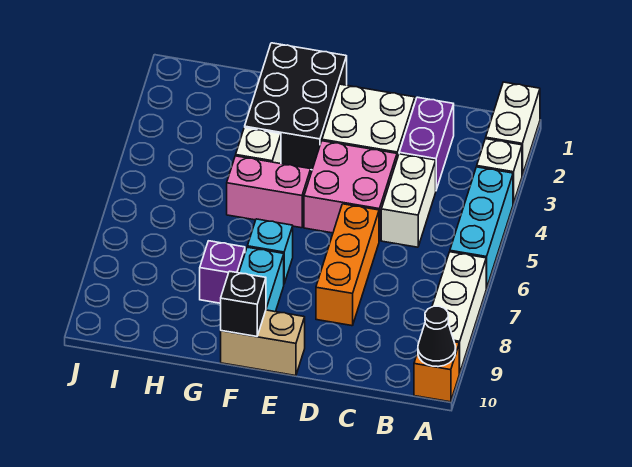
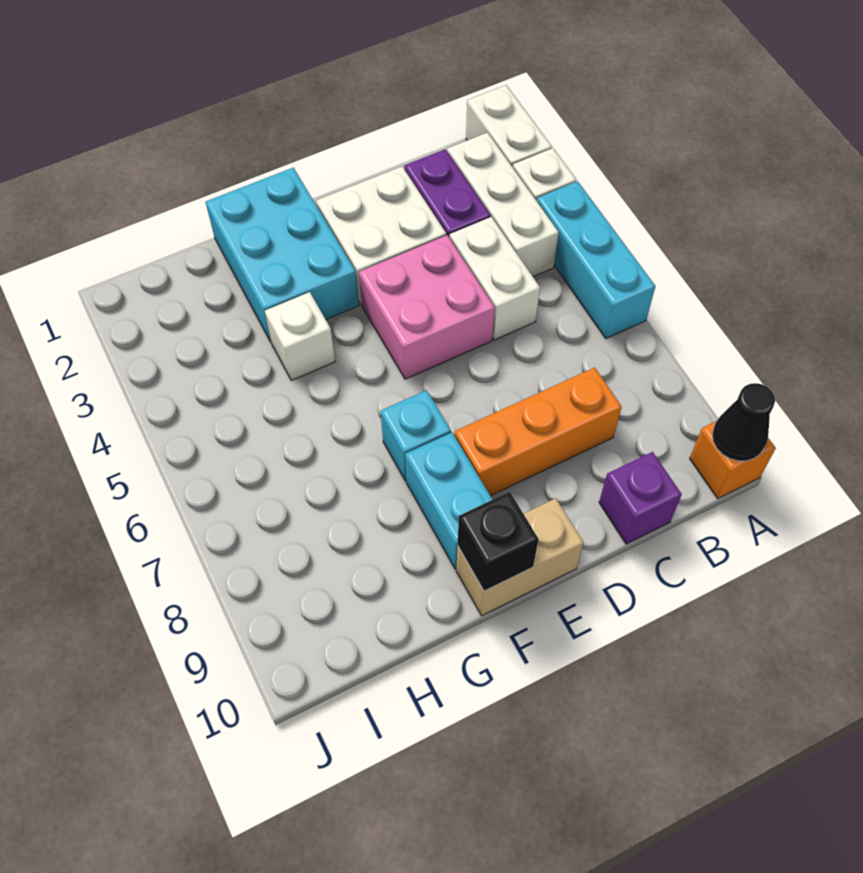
white brick A7:A9 level 1 -> white brick B2:B4 level 1
orange brick D6:D8 level 1 -> orange brick C8:E8 level 1
black brick F1:G3 level 1 -> cyan brick F1:G3 level 1
pink brick F5:G5 level 1 -> none
purple brick G8 level 1 -> purple brick C10 level 1

